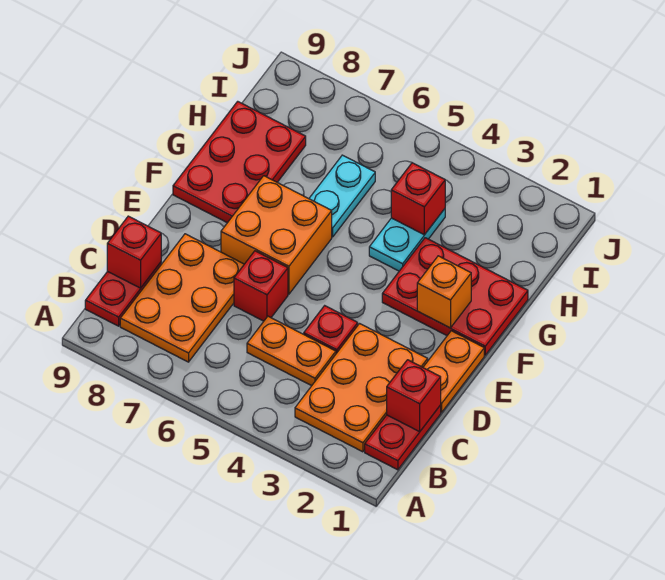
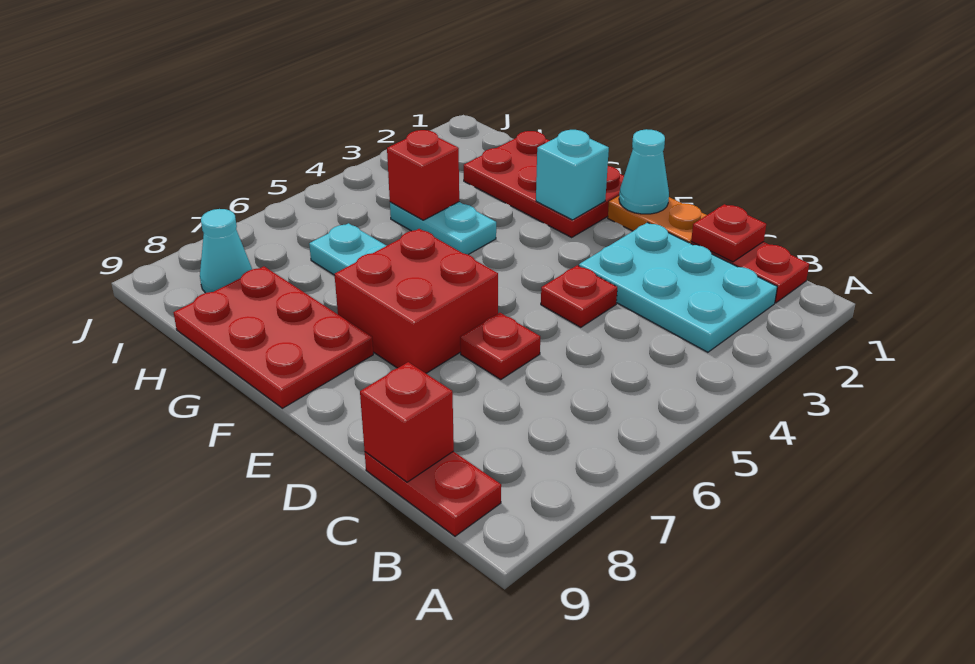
orange plate B2:D3 level 1 -> cyan plate B2:D3 level 1
orange plate B7:D8 level 1 -> none
red brick C1 level 2 -> red plate C1 level 2
orange plate C4:C5 level 1 -> none
red brick D6 level 1 -> red plate D6 level 1
none -> cyan cone E1 level 2
orange brick E6:F7 level 1 -> red brick E6:F7 level 1
red plate F1:G3 level 1 -> red plate F1:H2 level 1
orange brick F2 level 2 -> cyan brick F2 level 2
none -> cyan cone I8 level 1

